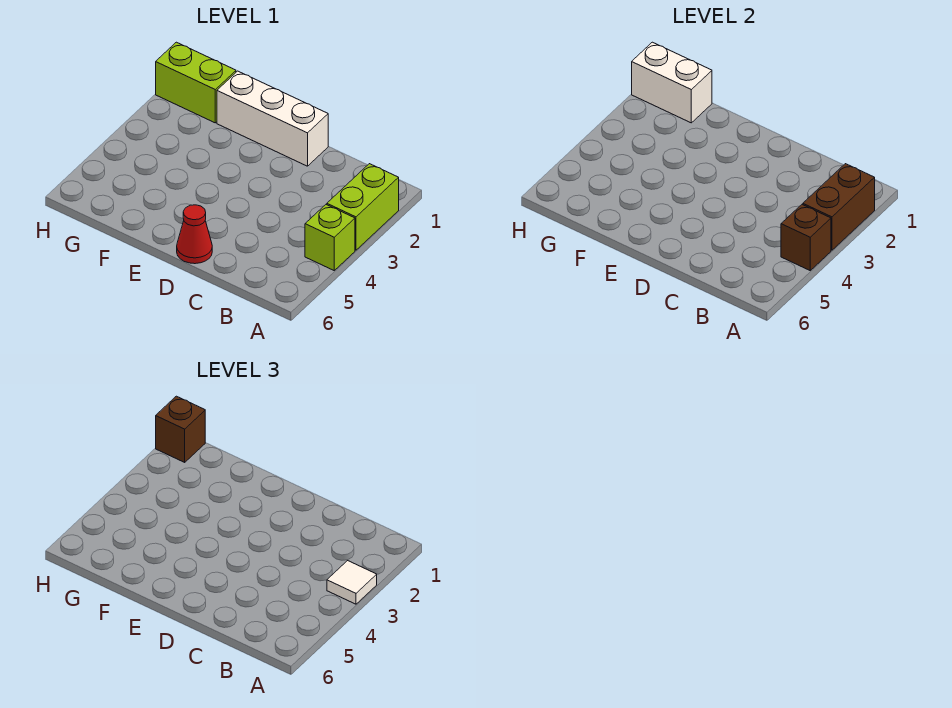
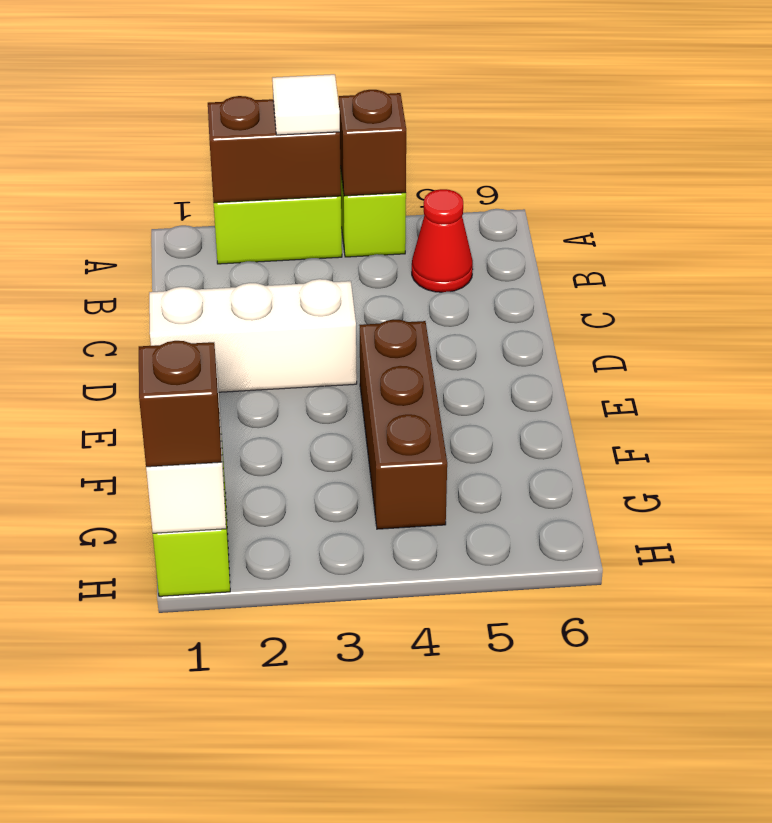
white brick D1:F1 level 1 -> white brick D1:D3 level 1
red cone D6 level 1 -> red cone B5 level 1
none -> brown brick E4:G4 level 1

